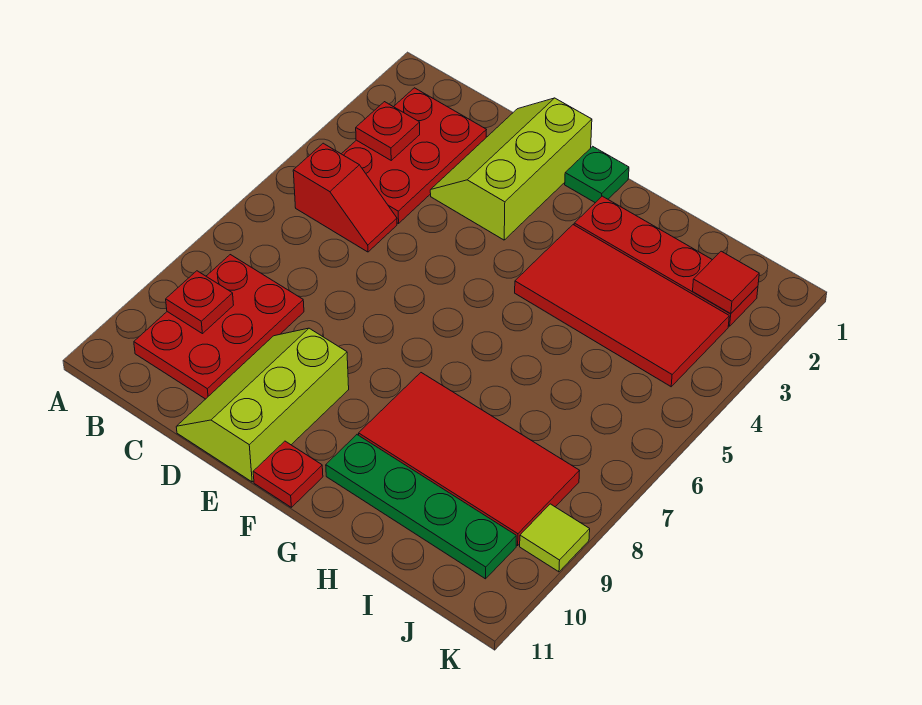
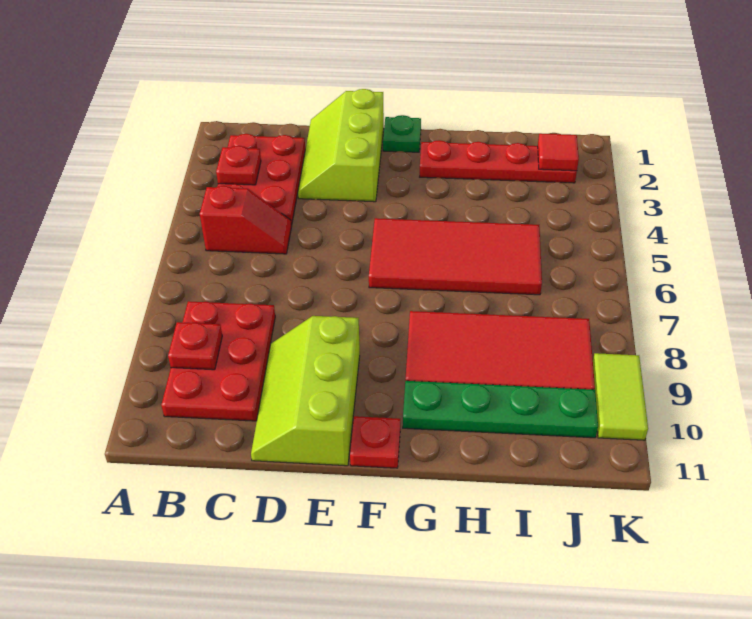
red tile G3:J4 level 1 -> red tile F5:I6 level 1
lime tile K9 level 1 -> lime tile K9:K10 level 1

